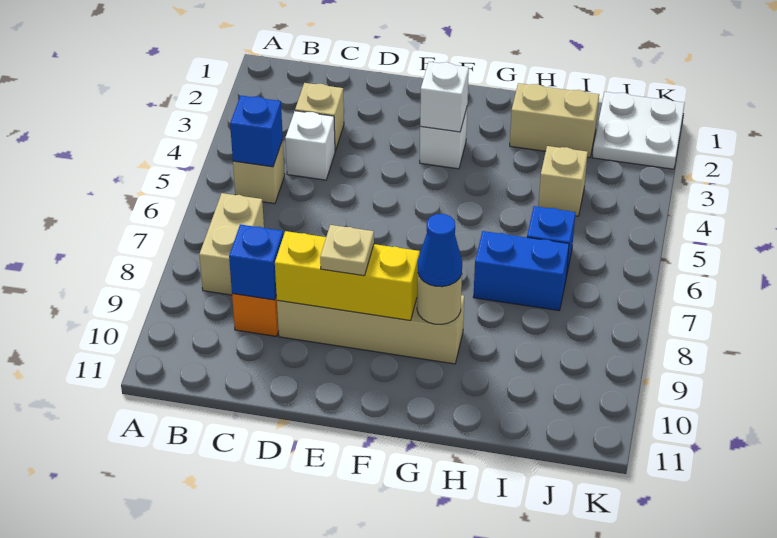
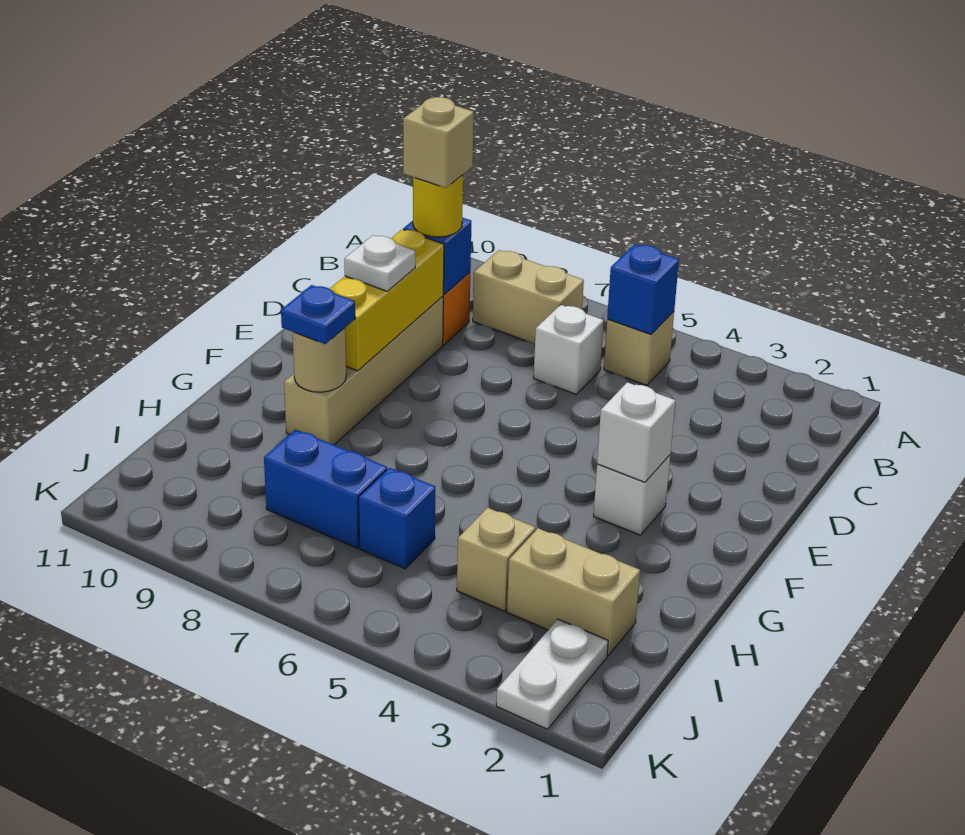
tan brick C3 level 1 -> tan brick C9 level 4
white brick C4 level 1 -> white brick C6 level 1
none -> yellow round brick C9 level 3
tan plate E9 level 3 -> white plate E9 level 3
blue cone G9 level 3 -> blue plate G9 level 3
tan brick H2:I2 level 1 -> tan brick I2:I3 level 1
blue brick H7:I7 level 1 -> blue brick I7:I8 level 1
white plate J1:K2 level 1 -> white plate J2:K2 level 1

